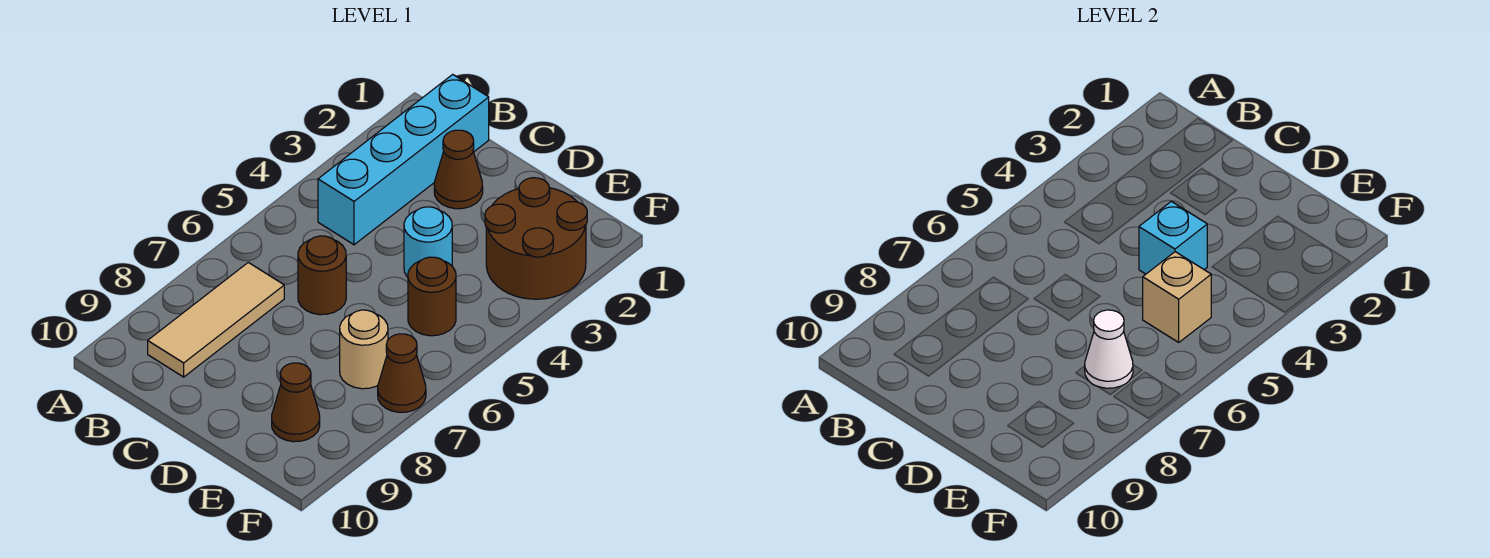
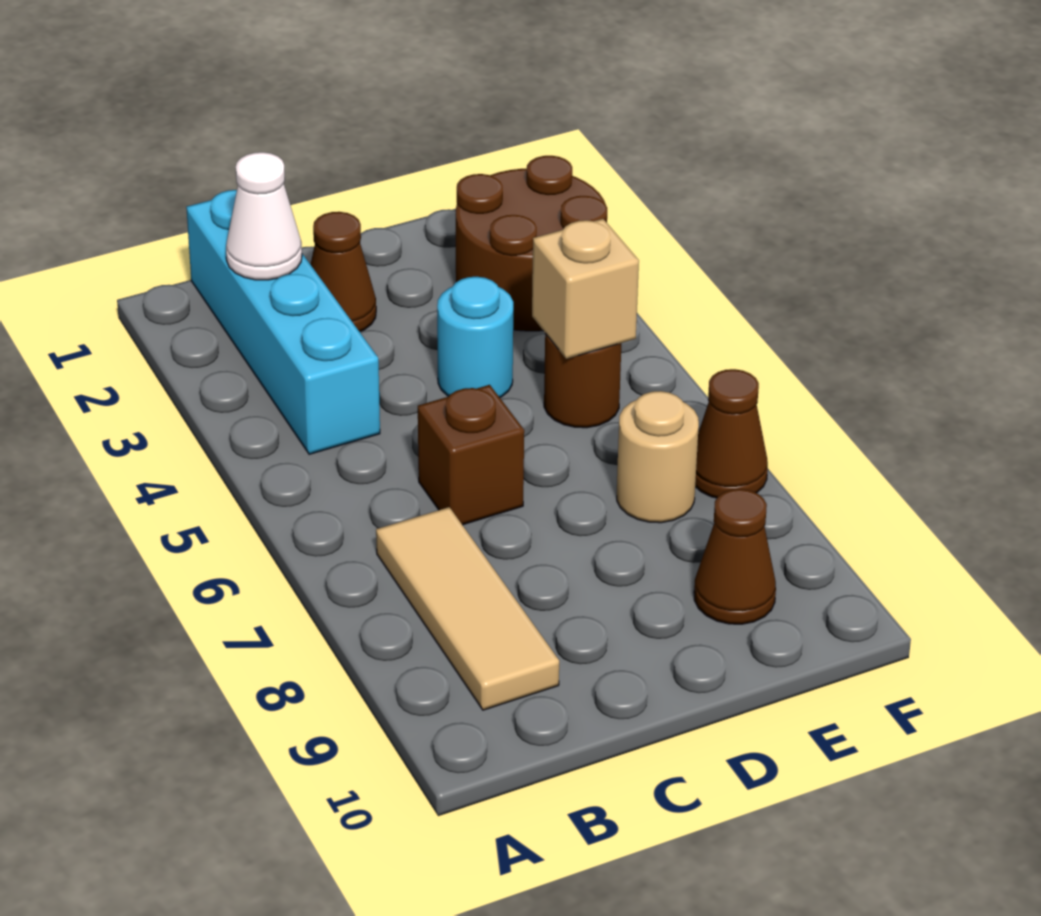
brown round brick C6 level 1 -> brown brick C6 level 1
cyan brick D4 level 2 -> none
white cone E7 level 2 -> white cone B2 level 2

